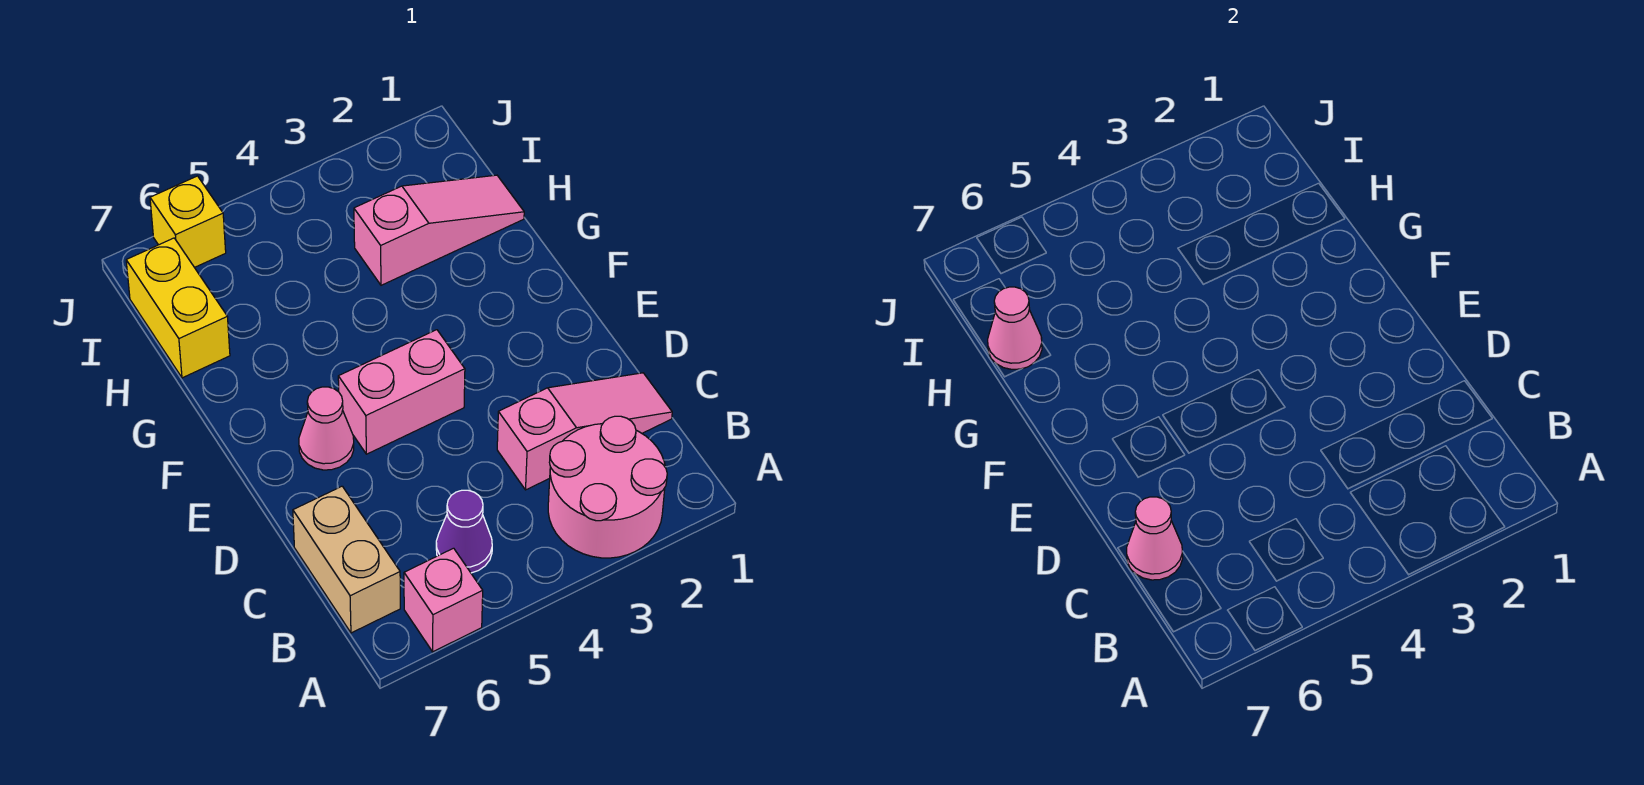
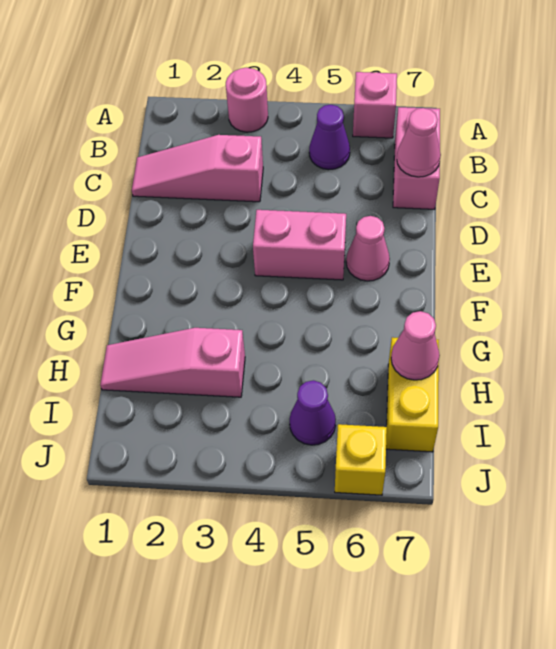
pink round brick A2:B3 level 1 -> pink round brick A3 level 1
tan brick B7:C7 level 1 -> pink brick B7:C7 level 1
none -> purple cone I5 level 1

